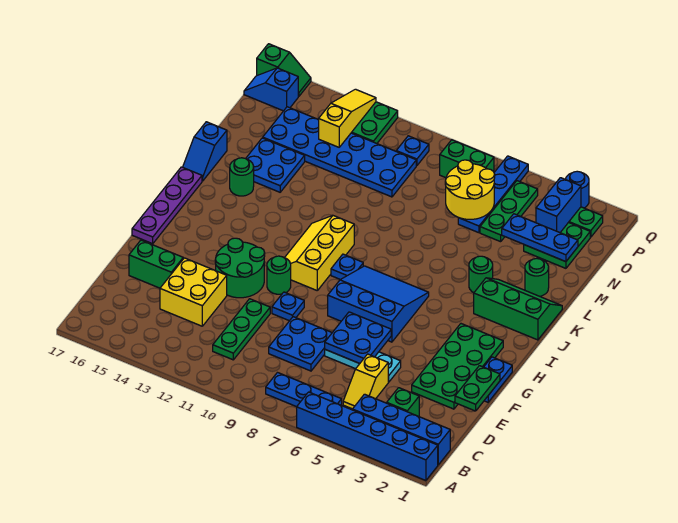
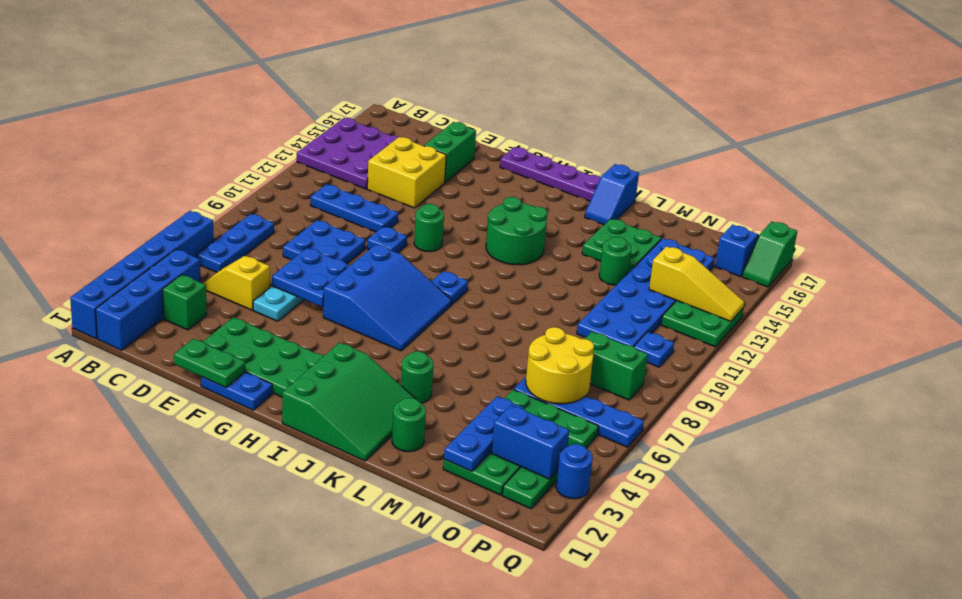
none -> purple plate A13:C15 level 1
green plate C11:E11 level 1 -> blue plate C11:E11 level 1
green round brick F12:G13 level 1 -> green round brick I12:J13 level 1
yellow slope H10:J11 level 1 top 10 -> none
green slope J1:K3 level 1 top J -> green slope I1:K3 level 1 top I
green round brick K15 level 1 -> green round brick M13 level 1
blue slope K17:L17 level 1 top L -> blue slope K16:K17 level 1 top 17
blue plate L14:M15 level 1 -> green plate L14:M15 level 1
green brick P7:P8 level 1 -> green brick O8:P8 level 1

